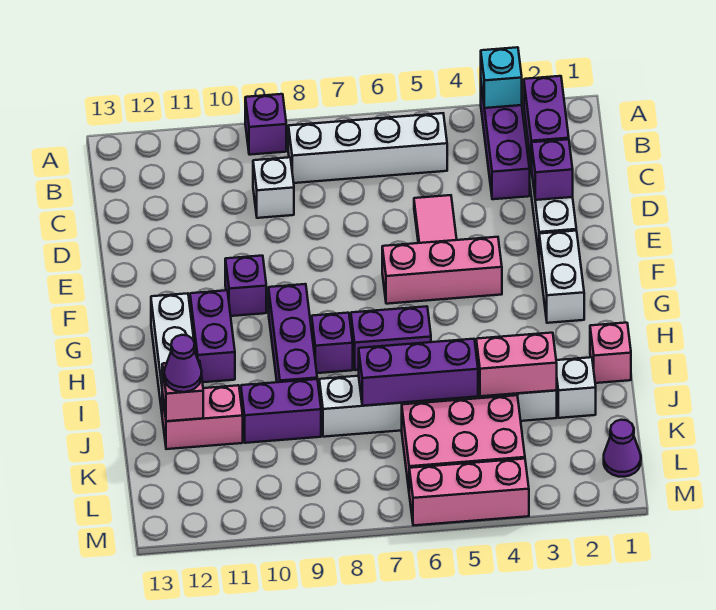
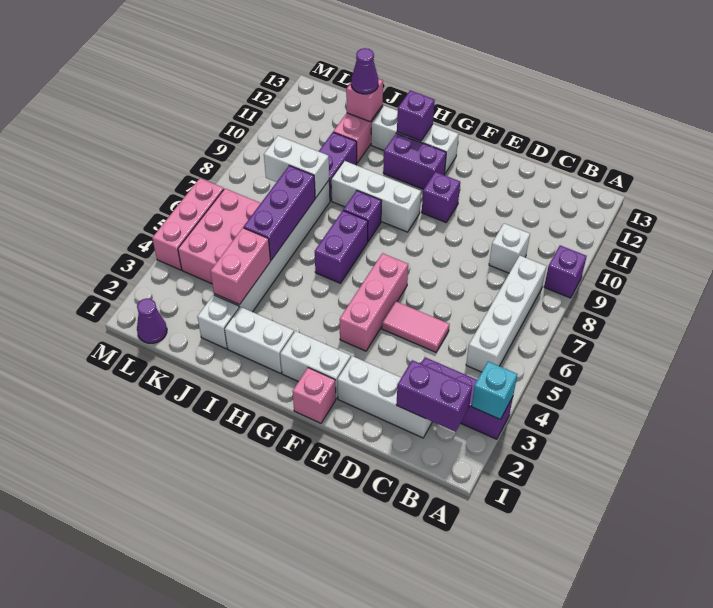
purple brick D2 level 2 -> purple brick H12 level 2
purple brick G9:I9 level 1 -> white brick G9:I9 level 1
none -> white brick H2:I2 level 1
pink brick I1 level 1 -> pink brick F1 level 1
none -> white brick J8:K8 level 2

